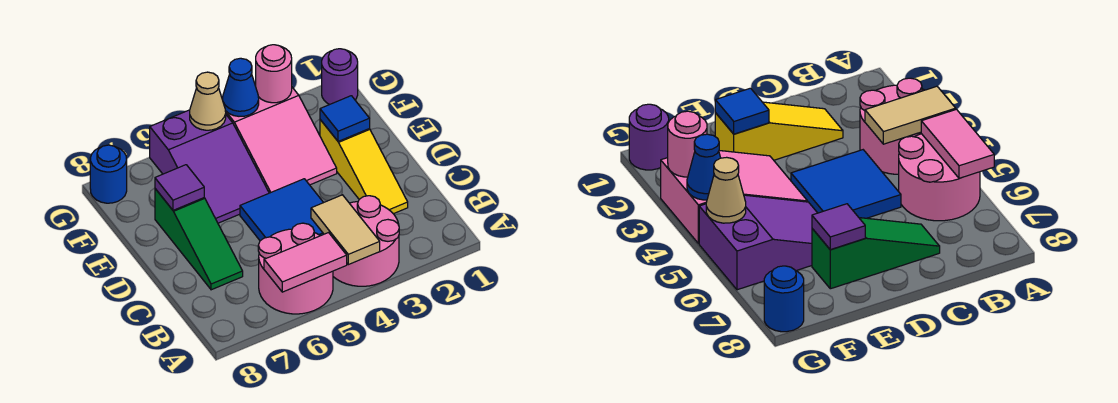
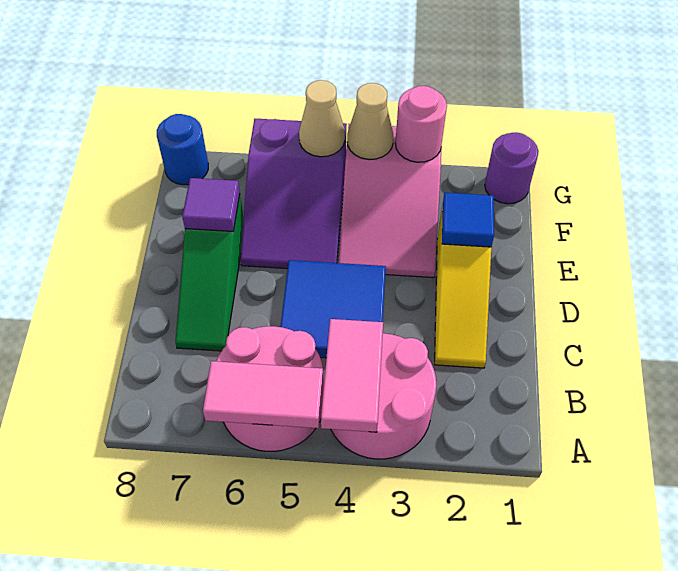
tan tile A4:B4 level 2 -> pink tile A4:B4 level 2
blue cone G4 level 2 -> tan cone G4 level 2

